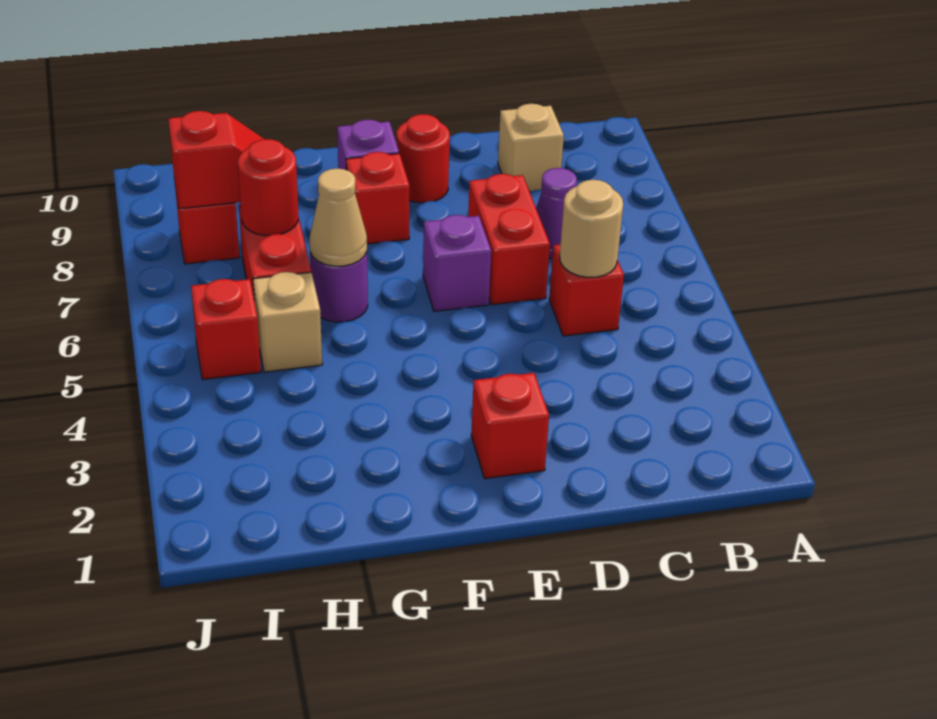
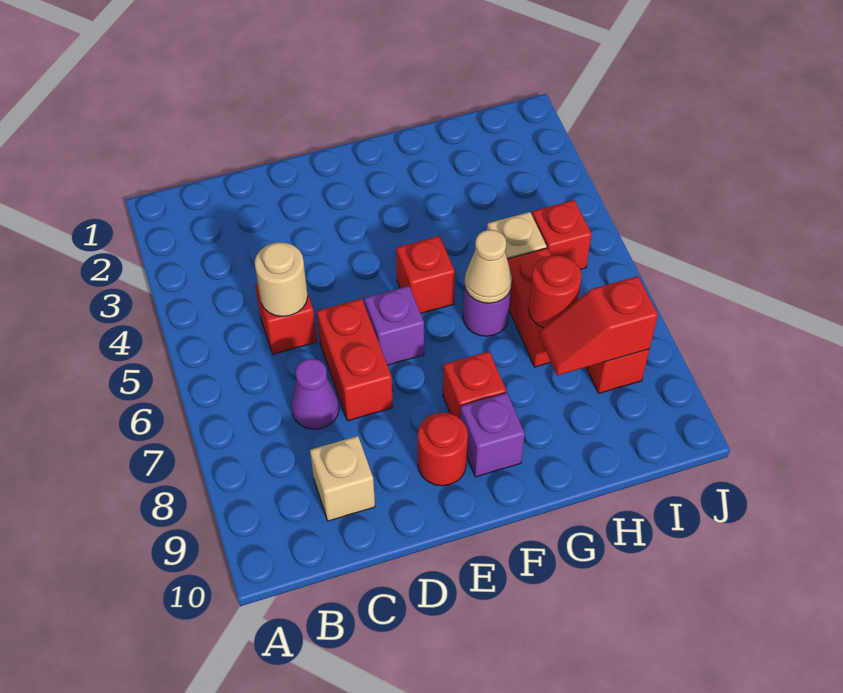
red brick E2 level 1 -> red brick F5 level 1

